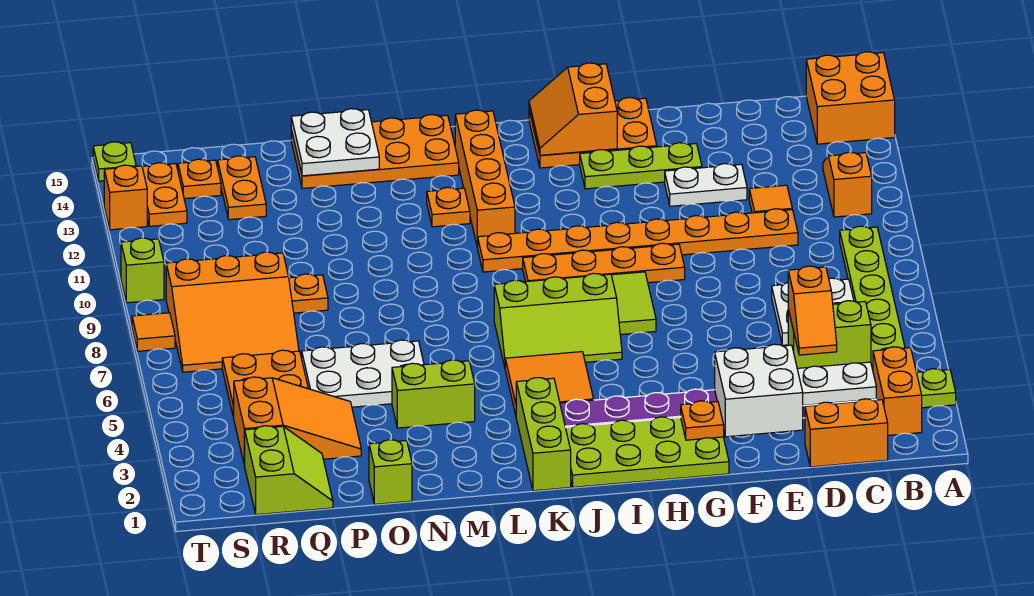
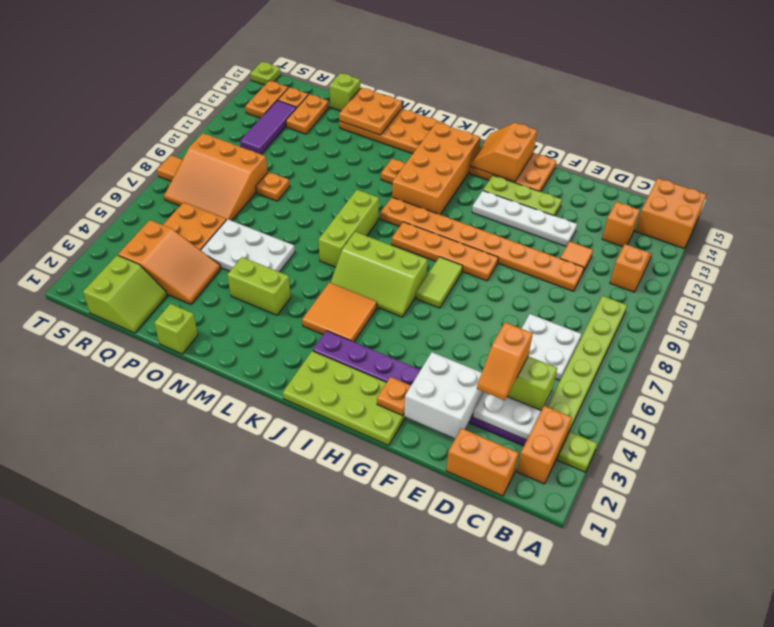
white plate E12:F12 level 1 -> white plate E12:H12 level 1
lime brick K1:K3 level 1 -> lime brick L7:L9 level 1
orange brick K11:K14 level 1 -> orange brick J11:K14 level 1
white plate N14:O15 level 2 -> orange plate N14:O15 level 2
none -> purple tile R11:R13 level 1
lime brick T10 level 1 -> lime brick P15 level 1
orange brick T13 level 1 -> orange brick C13 level 1

